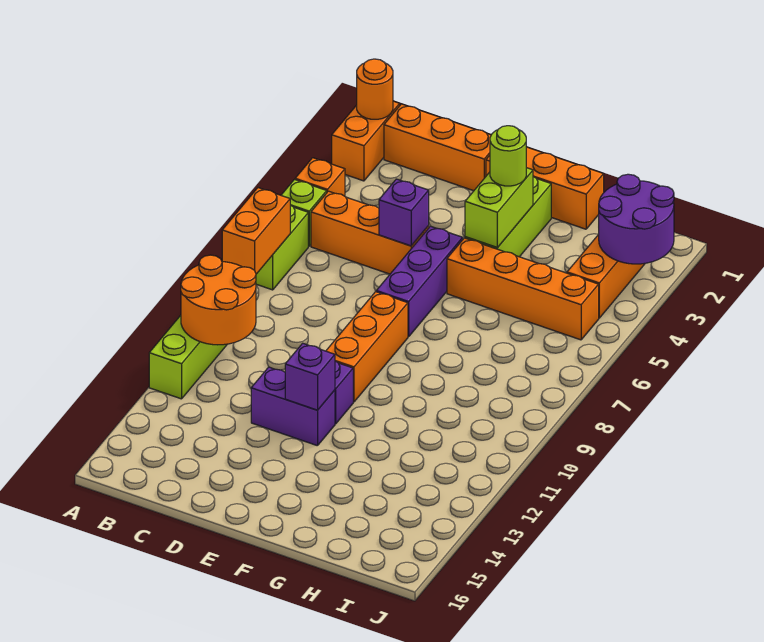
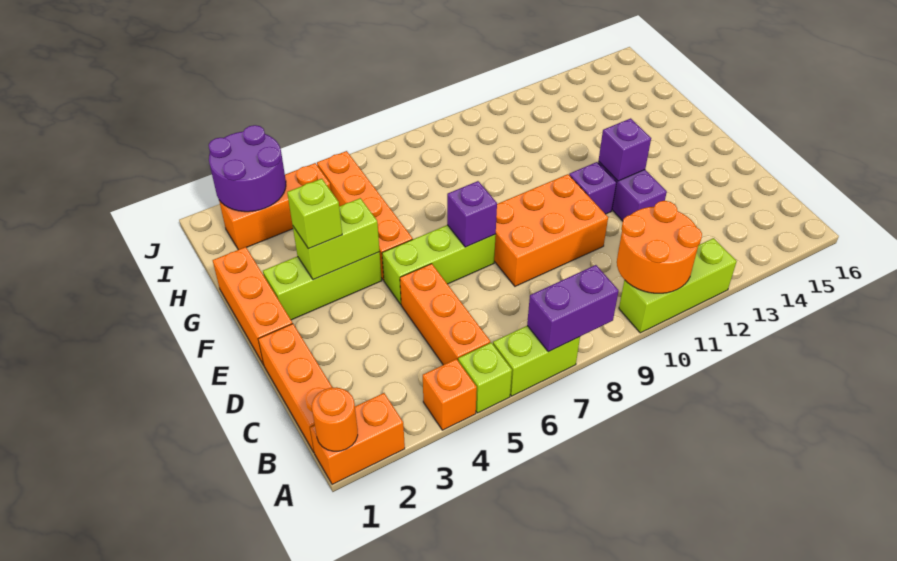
orange brick A7:A8 level 2 -> purple brick A7:A8 level 2
purple brick D5 level 2 -> purple brick E7 level 2
purple brick E5:E7 level 1 -> lime brick E5:E7 level 1
orange brick E8:E10 level 1 -> orange brick D8:E10 level 1
lime round brick F3 level 3 -> lime brick F3 level 3

